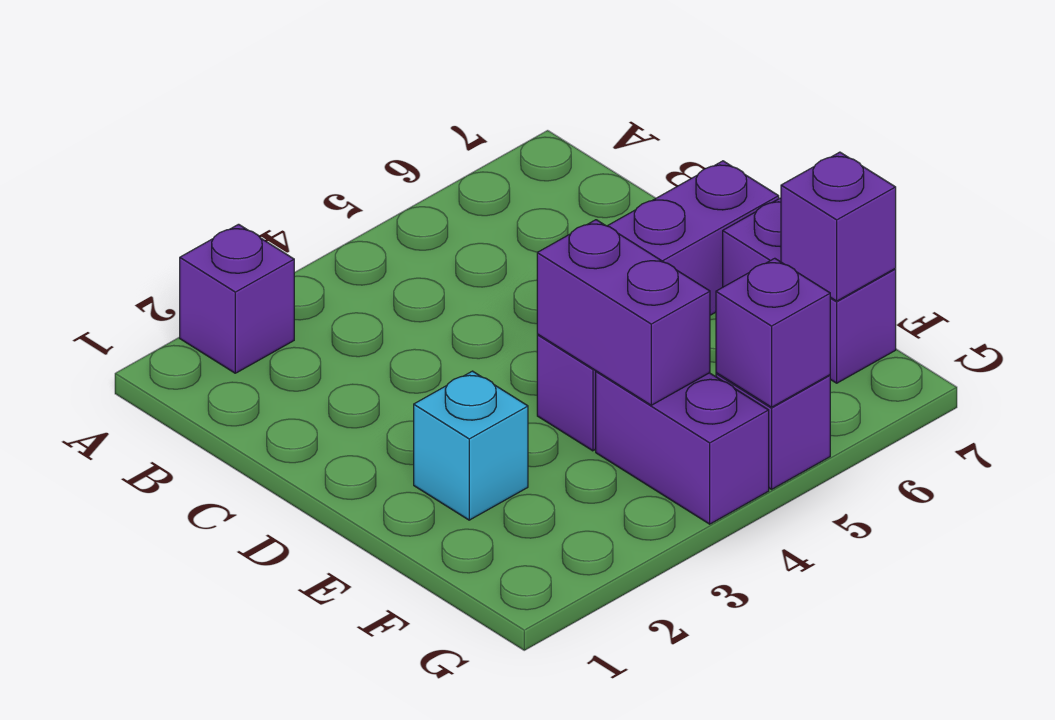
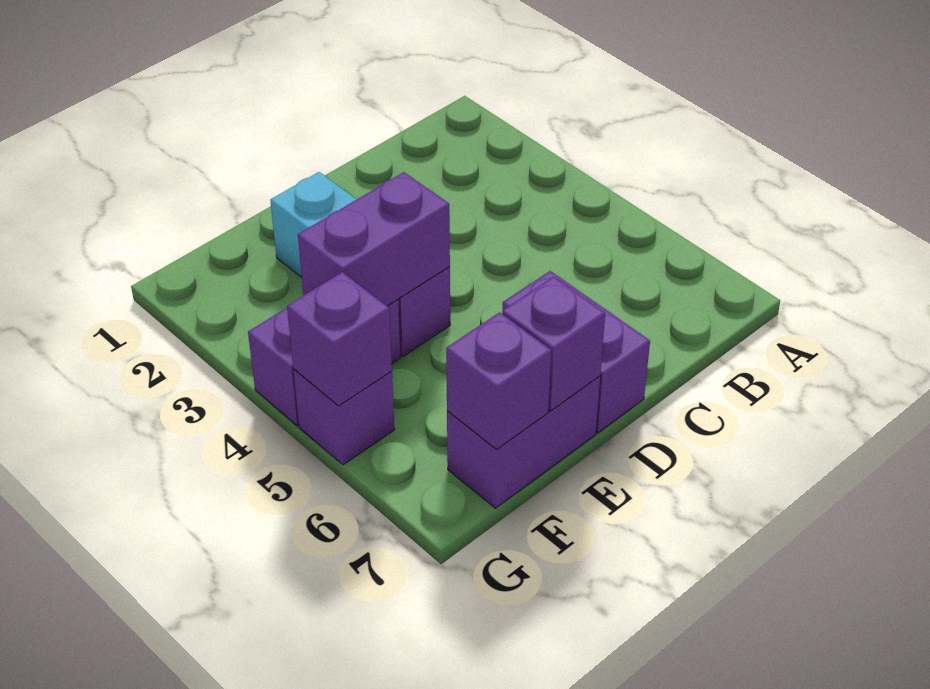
purple brick A2 level 1 -> purple brick E7 level 2

